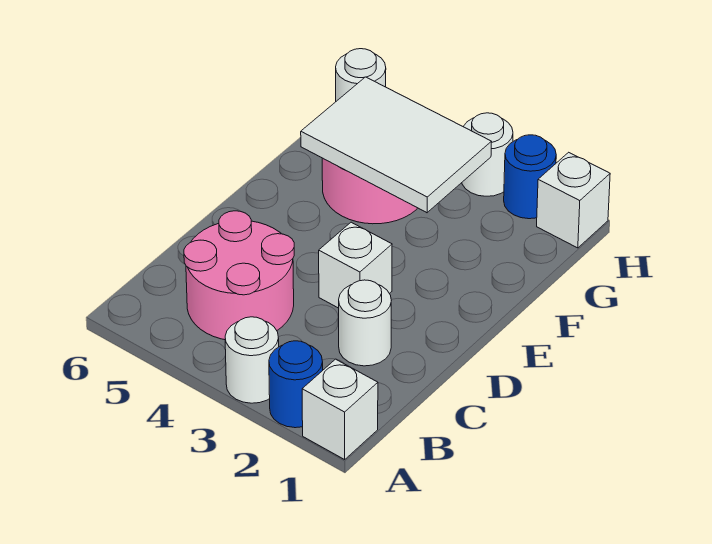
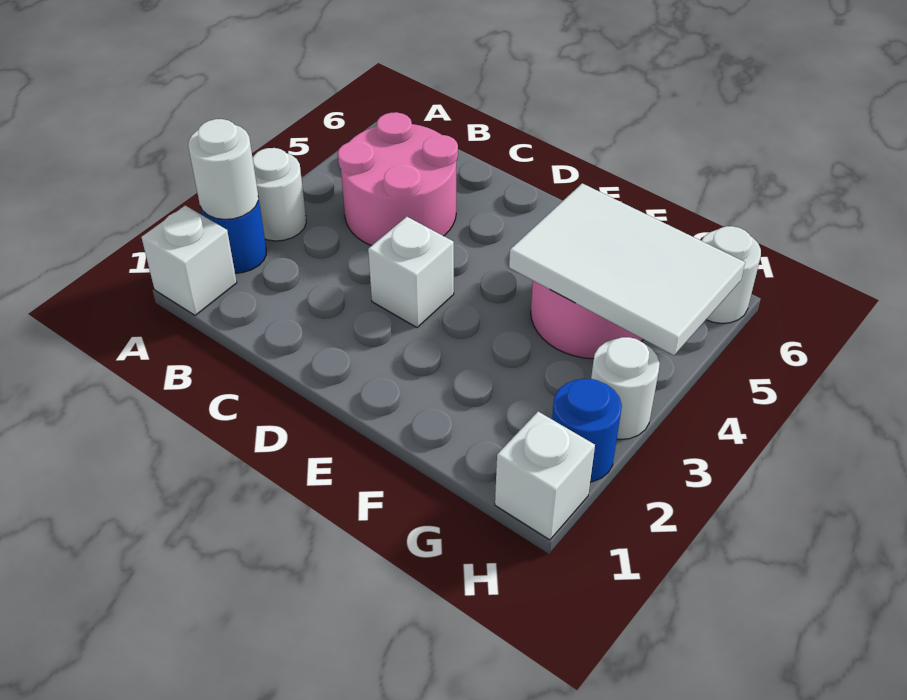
white round brick C2 level 1 -> white round brick A2 level 2
white tile F3:G5 level 2 -> white tile F4:H5 level 2

